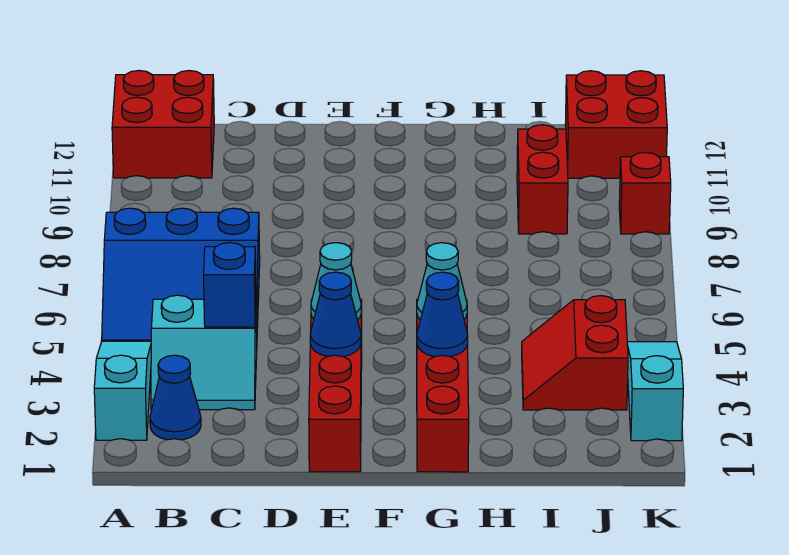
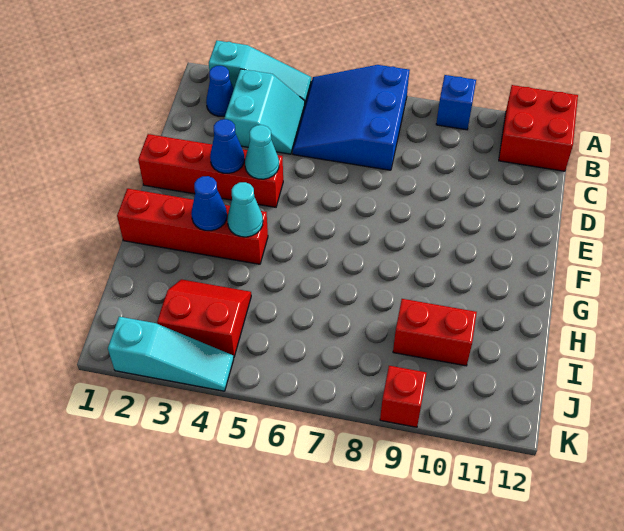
cyan slope B3:C4 level 1 top 4 -> cyan slope B3:C4 level 1 top 3
blue brick C4 level 2 -> blue brick A9 level 1
red brick J11:K12 level 1 -> none

